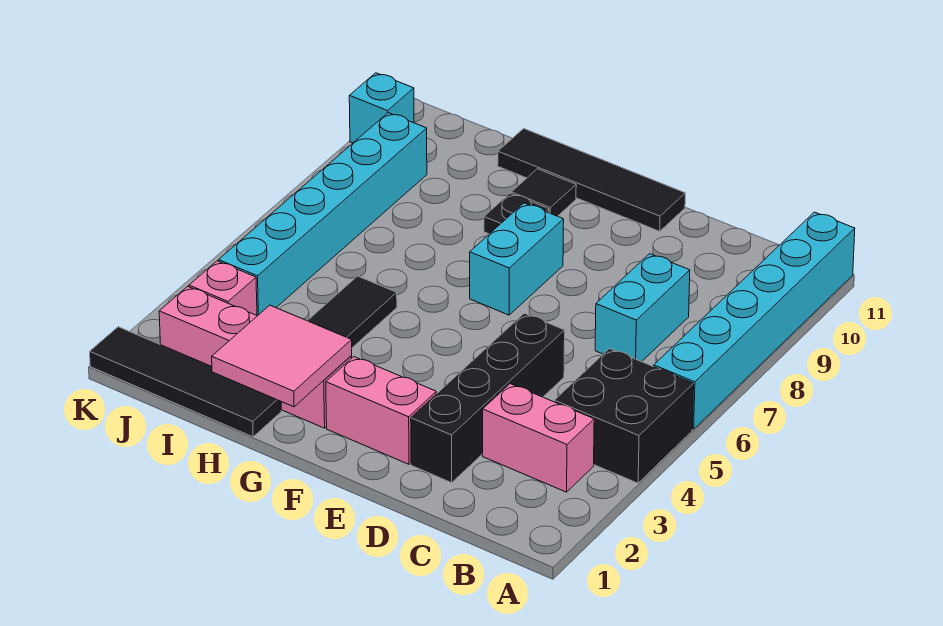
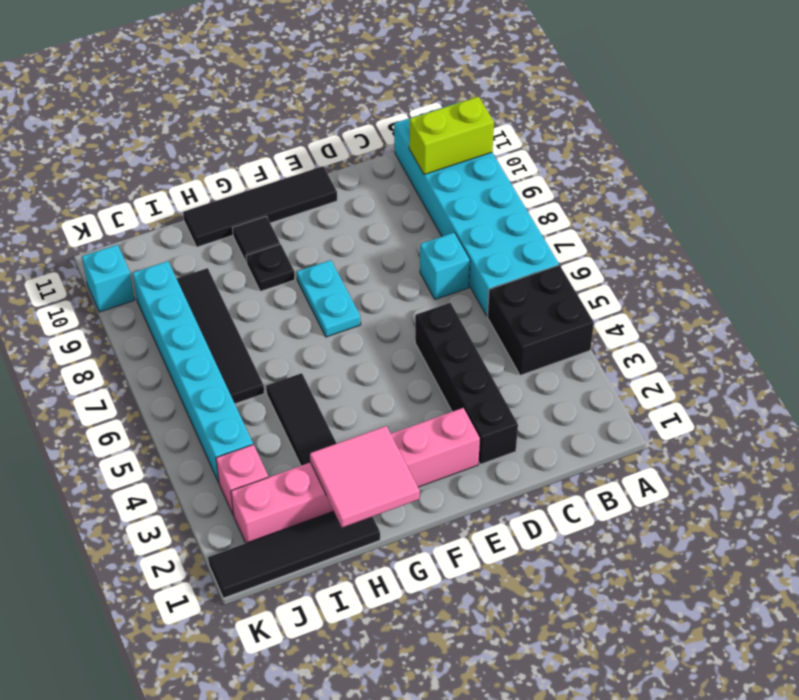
cyan brick A6:A11 level 1 -> cyan brick A6:B11 level 1
none -> lime brick A10:B10 level 2
pink brick B3:C3 level 1 -> none
cyan brick C7:C8 level 1 -> cyan brick C7 level 1
cyan brick F7:F8 level 1 -> cyan plate F7:F8 level 1
none -> black tile I6:I9 level 1

